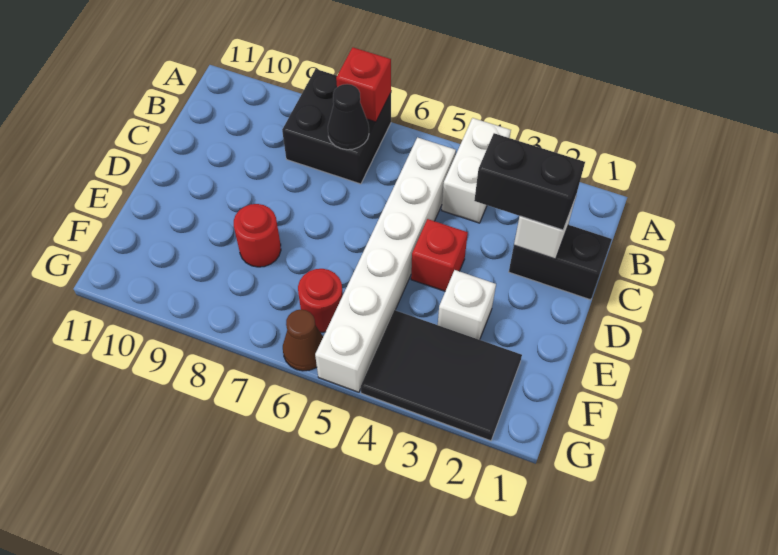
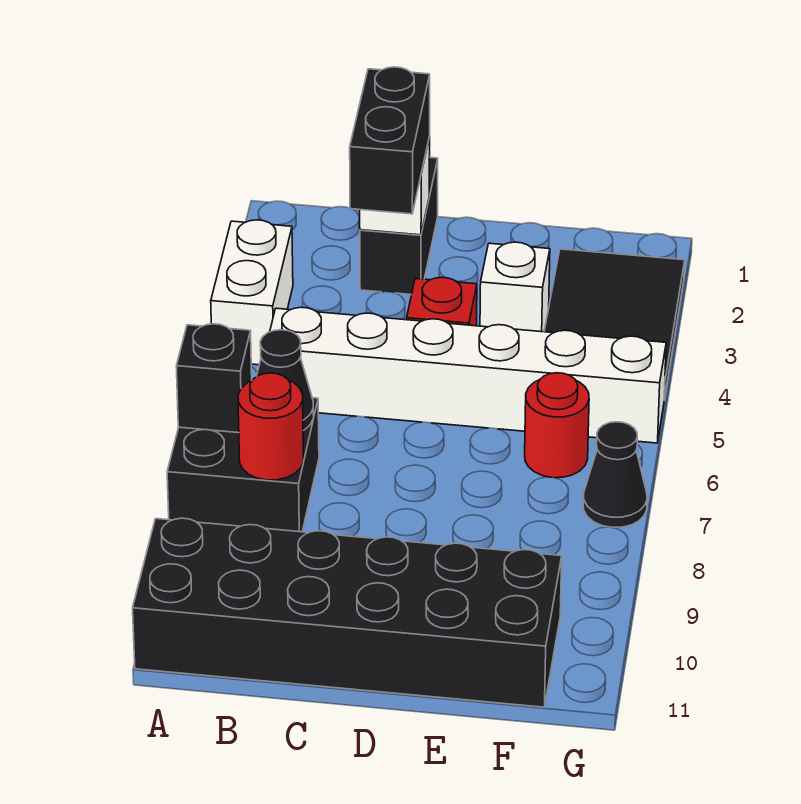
white brick A4:B4 level 1 -> white brick A3:A4 level 1
red brick A7 level 2 -> black brick A7 level 2
none -> black brick A10:F11 level 1
red round brick E8 level 1 -> red round brick B8 level 2
brown cone G6 level 1 -> none
none -> black cone G7 level 1

